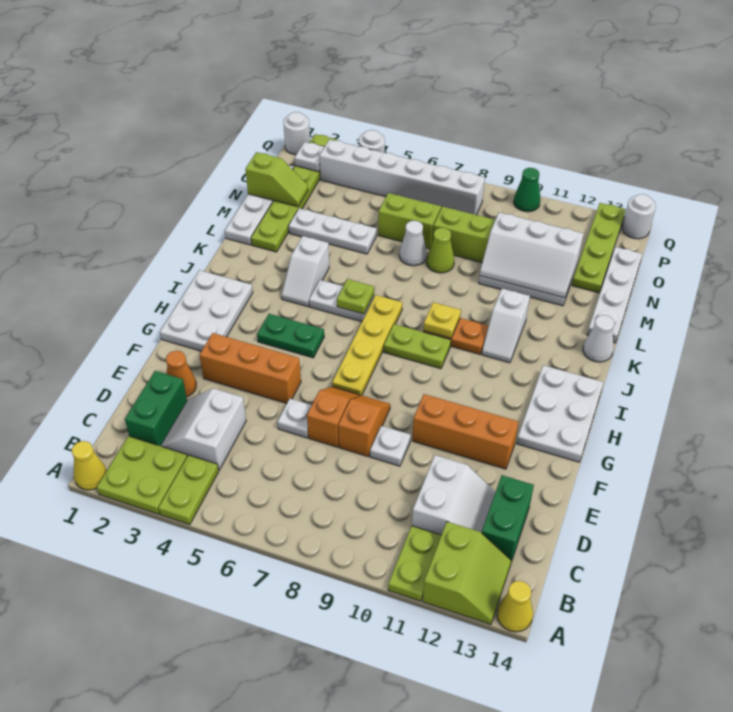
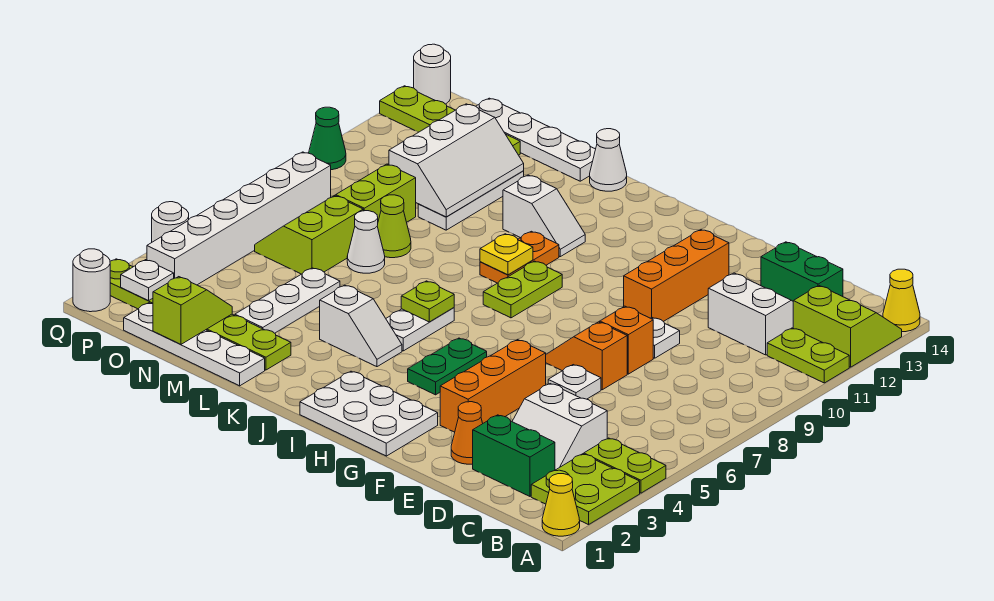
yellow plate G7:J7 level 1 -> none
white plate G13:I14 level 1 -> none

